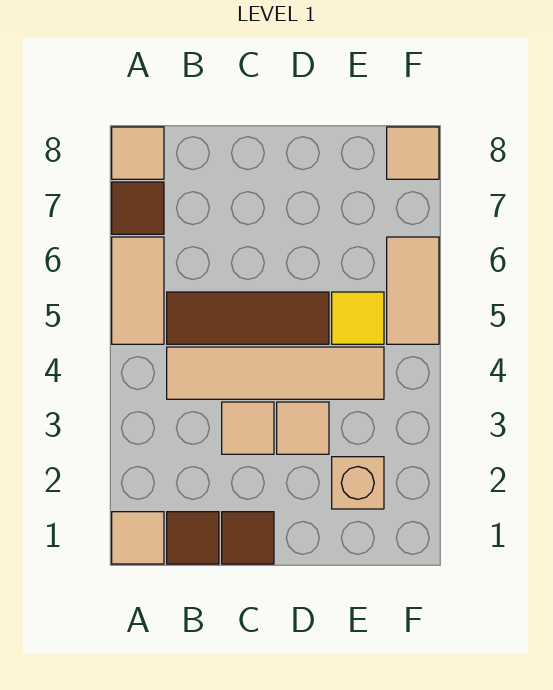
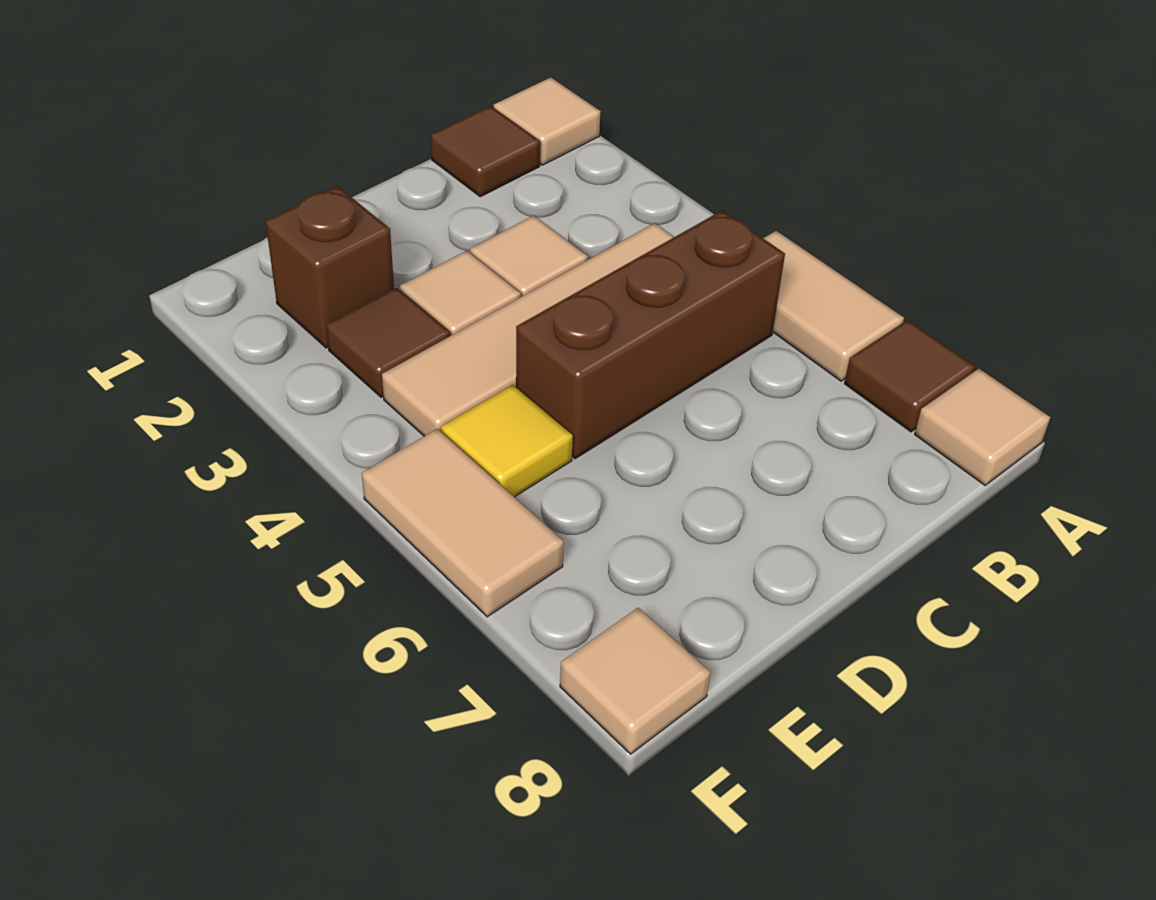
brown tile B5:D5 level 1 -> brown brick B5:D5 level 1
brown tile C1 level 1 -> brown tile E3 level 1
tan brick E2 level 1 -> brown brick E2 level 1

